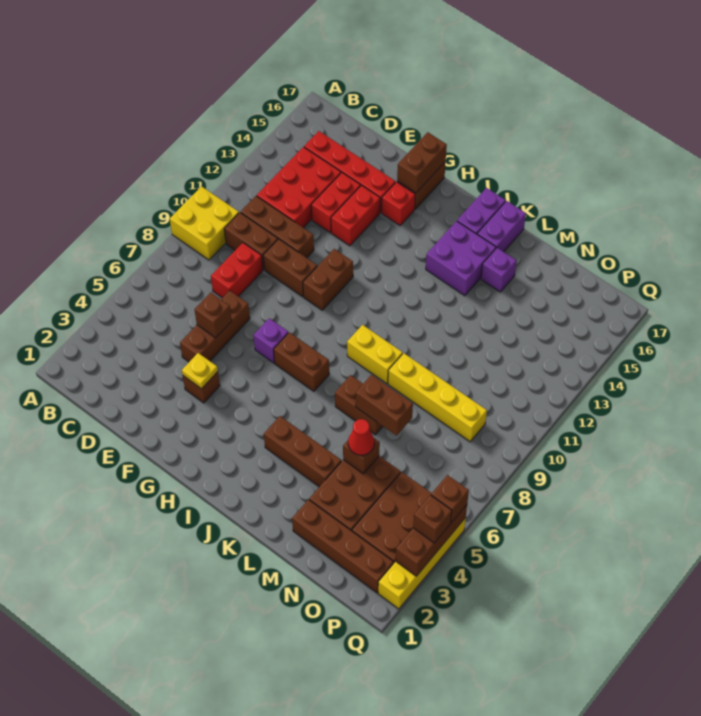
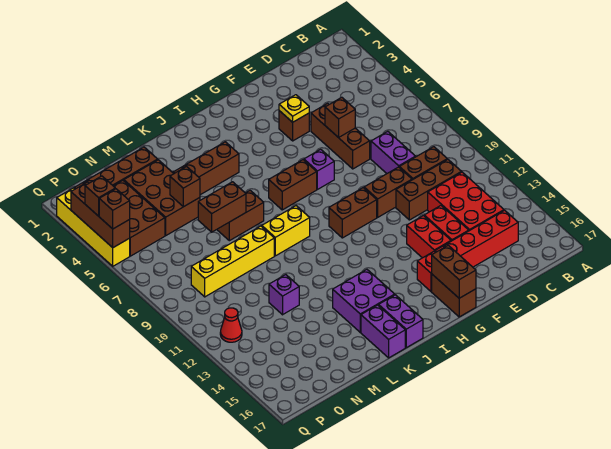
yellow brick A9:B10 level 1 -> none
red brick D8:D9 level 1 -> purple brick D8:D9 level 1
brown brick G10:G11 level 1 -> brown brick G10:H10 level 1
purple brick L15 level 1 -> purple brick M12 level 1
red cone M5 level 3 -> red cone P12 level 1

